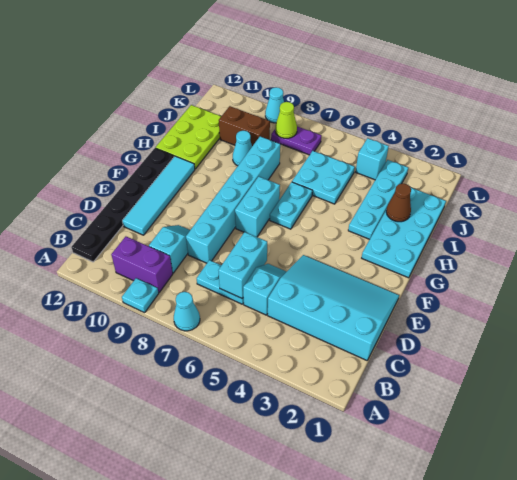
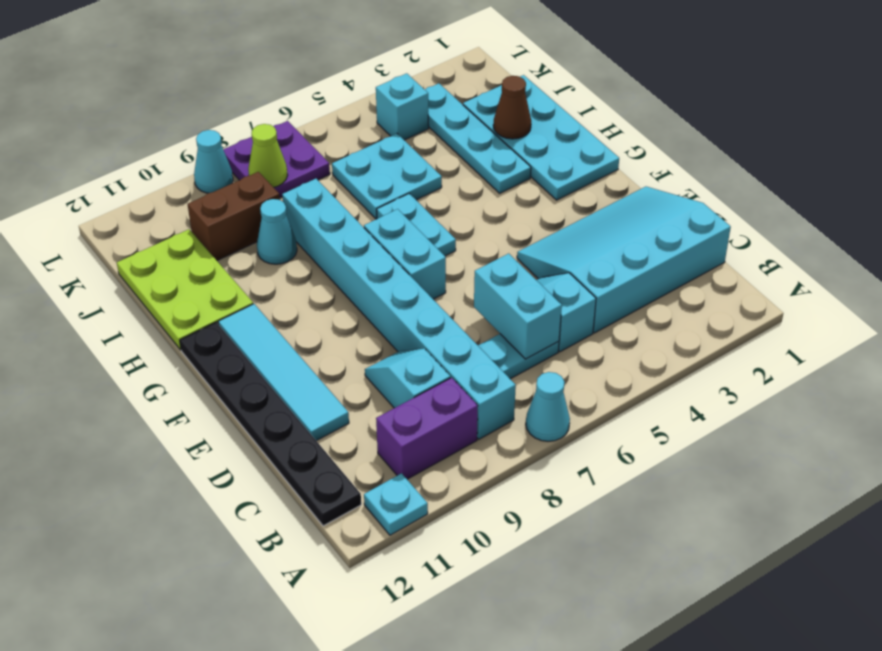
cyan plate A9 level 1 -> cyan plate A11 level 1
cyan brick D8:I8 level 1 -> cyan brick B8:I8 level 1
purple plate K7:K8 level 1 -> purple plate K7:L8 level 1

